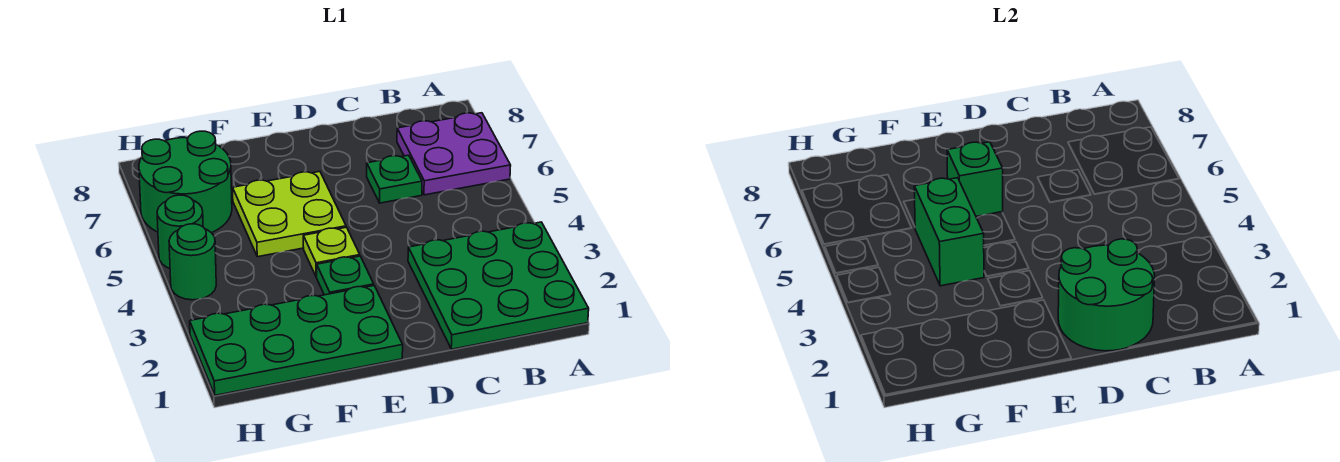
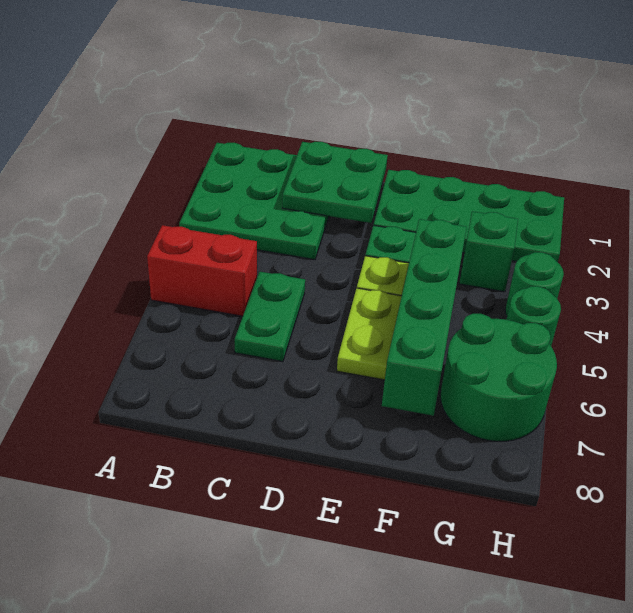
none -> red brick A5:B5 level 1
purple plate A6:B7 level 1 -> none
green round brick C1:D2 level 2 -> green plate C1:D2 level 2
green plate C6 level 1 -> green plate C5:C6 level 1
green brick E6 level 2 -> green brick G3 level 1
green brick F4:F5 level 2 -> green brick F4:F7 level 2

